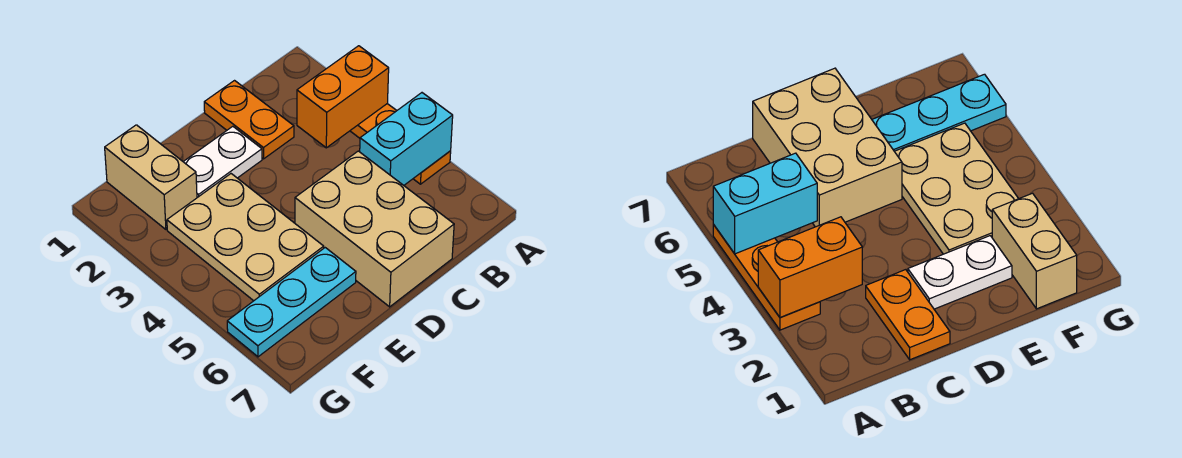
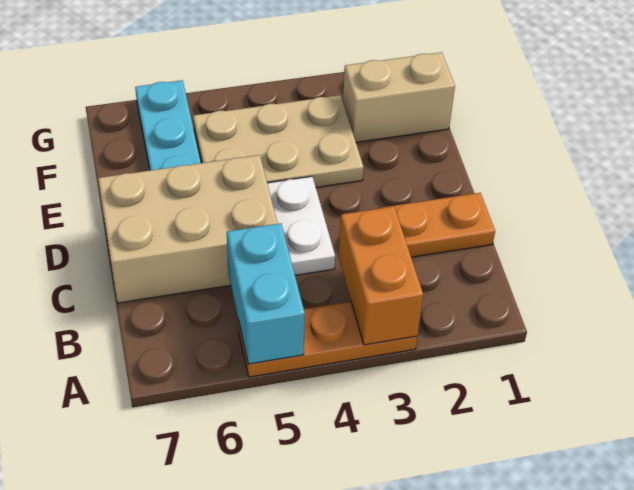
white plate D2:E2 level 1 -> white plate C4:D4 level 1

